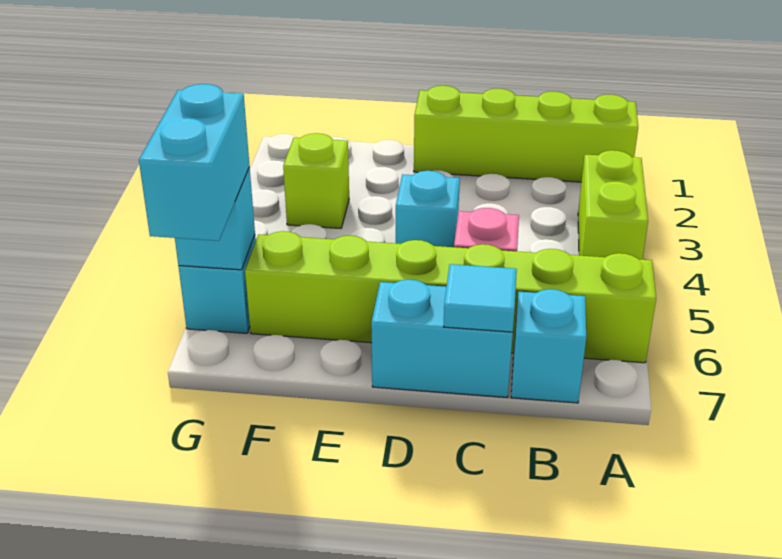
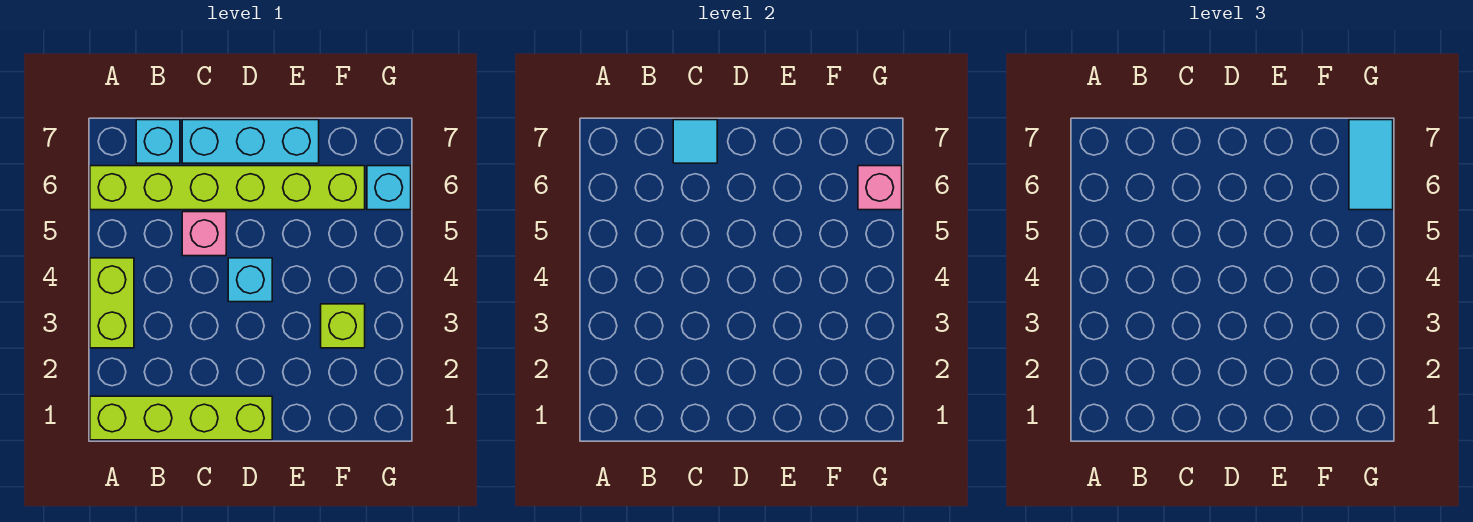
cyan brick C7:D7 level 1 -> cyan brick C7:E7 level 1
cyan brick G6 level 2 -> pink brick G6 level 2
cyan brick G6:G7 level 3 -> cyan tile G6:G7 level 3

